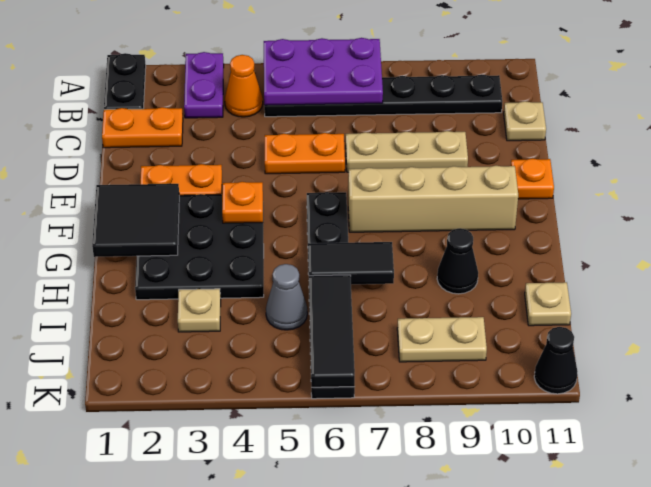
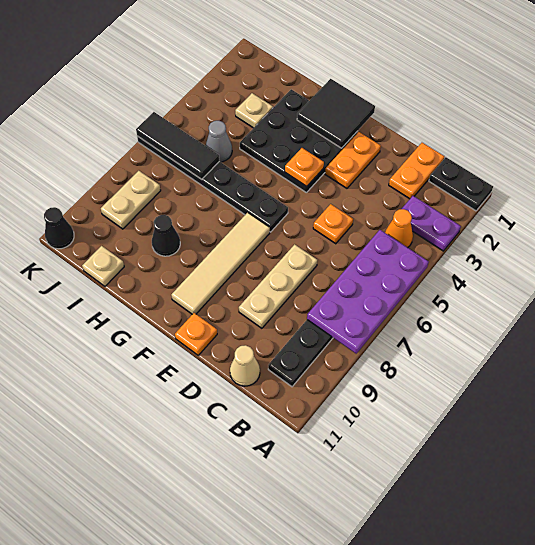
purple plate A5:B7 level 2 -> purple plate A5:B8 level 2
tan plate C11 level 1 -> tan cone C11 level 1
orange plate D5:D6 level 1 -> orange plate D5 level 1
tan brick F7:F10 level 1 -> tan tile F7:F10 level 1
black tile H6:H7 level 2 -> none

